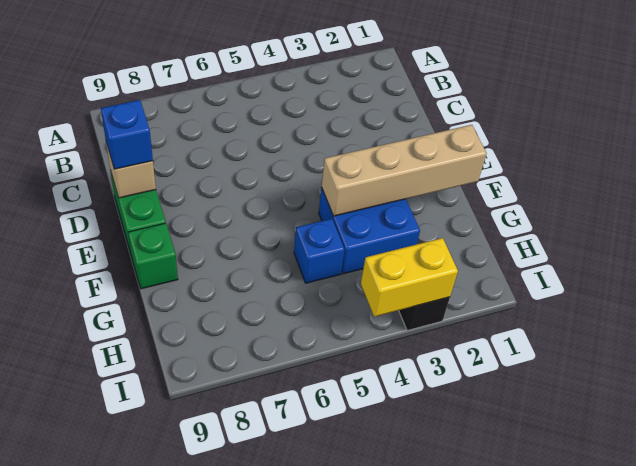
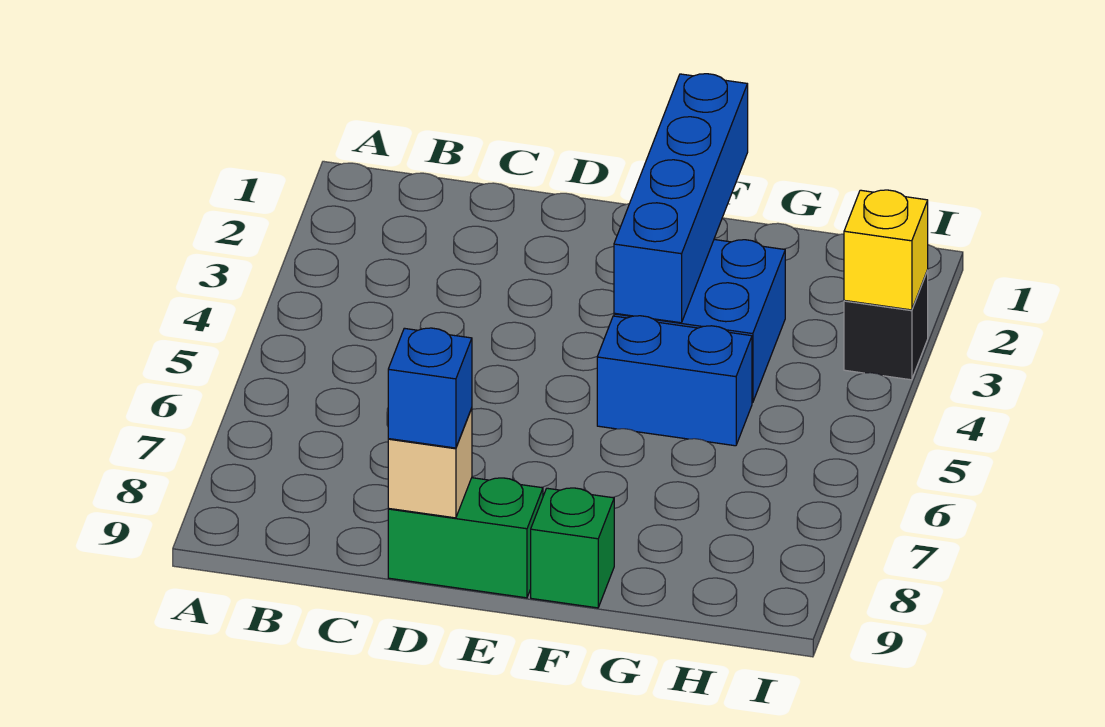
tan brick F1:F4 level 2 -> blue brick F1:F4 level 2
blue brick G5 level 1 -> blue brick F5:G5 level 1
yellow brick I3:I4 level 2 -> yellow brick I3 level 2

